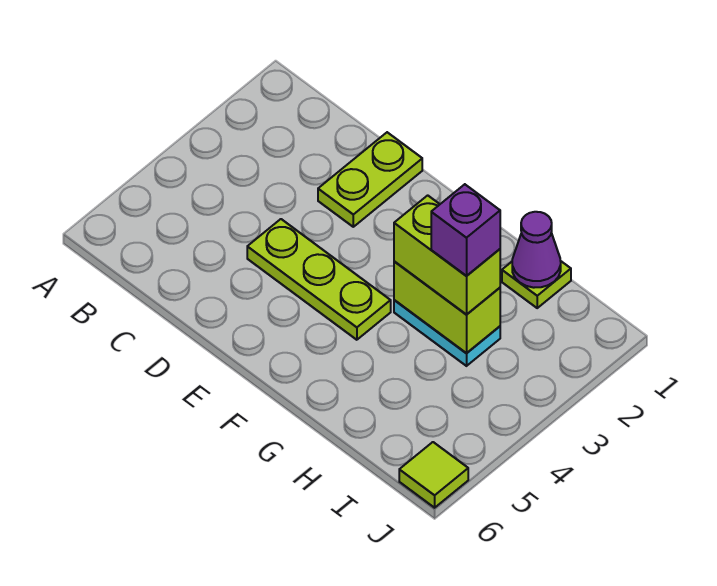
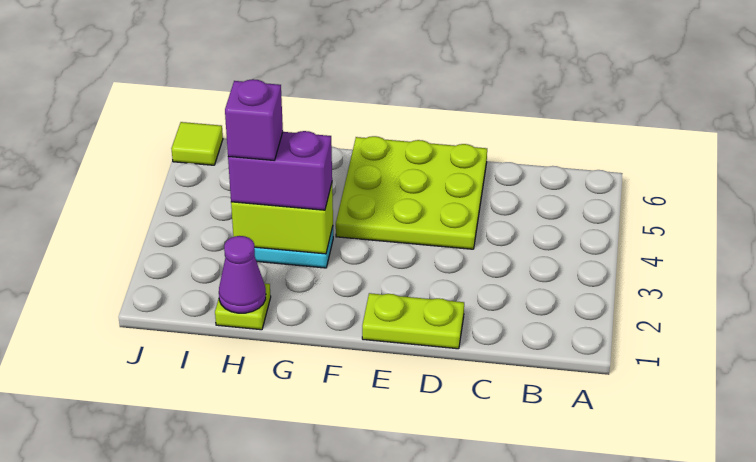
lime plate D1:D2 level 1 -> lime plate D1:E1 level 1
lime plate D4:F4 level 1 -> lime plate D4:F6 level 1
lime brick G3:H3 level 3 -> purple brick G3:H3 level 3

